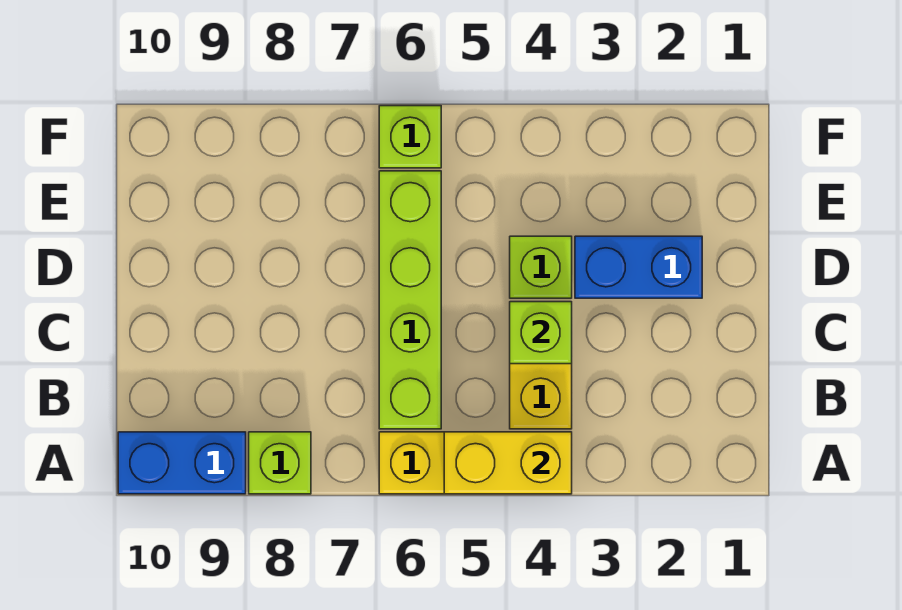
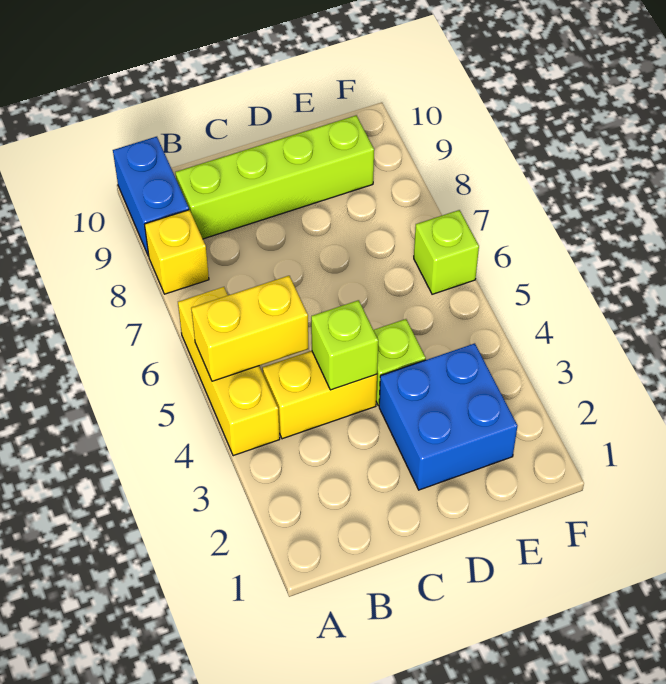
yellow brick A4:A5 level 2 -> yellow brick A5:B5 level 2
lime brick A8 level 1 -> yellow brick A8 level 1
lime brick B6:E6 level 1 -> lime brick B9:E9 level 1
blue brick D2:D3 level 1 -> blue brick D2:E3 level 1

